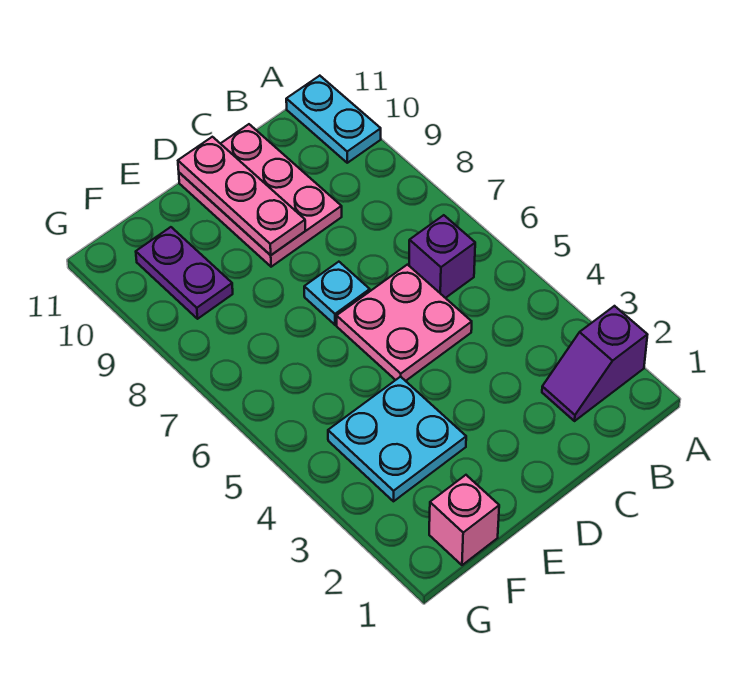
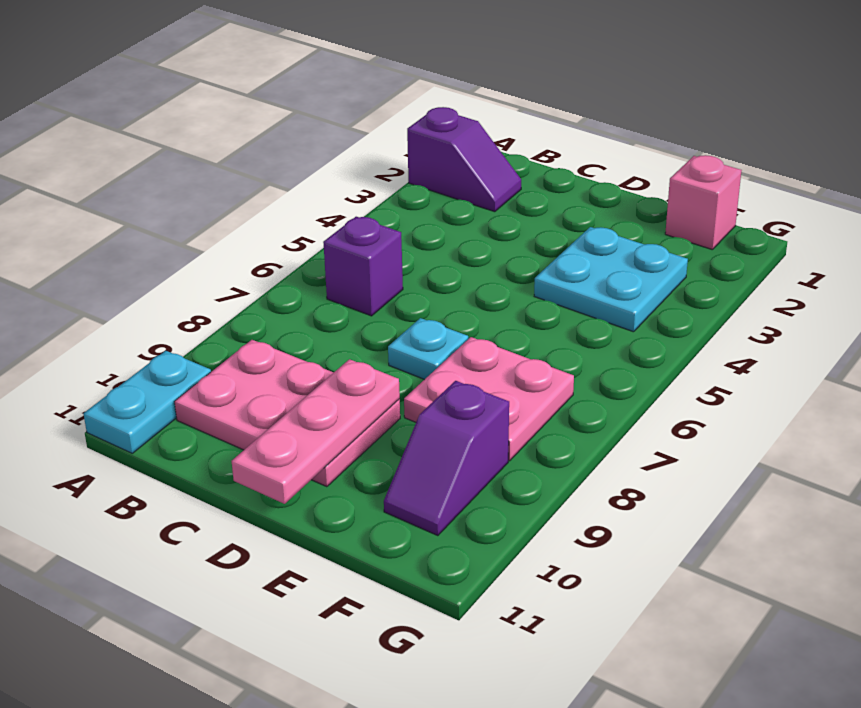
pink plate C5:D6 level 1 -> pink plate E7:F8 level 1
pink plate C9:D11 level 1 -> pink plate B9:D10 level 1
purple plate F9:F10 level 1 -> purple slope F9:F10 level 1 top 9

